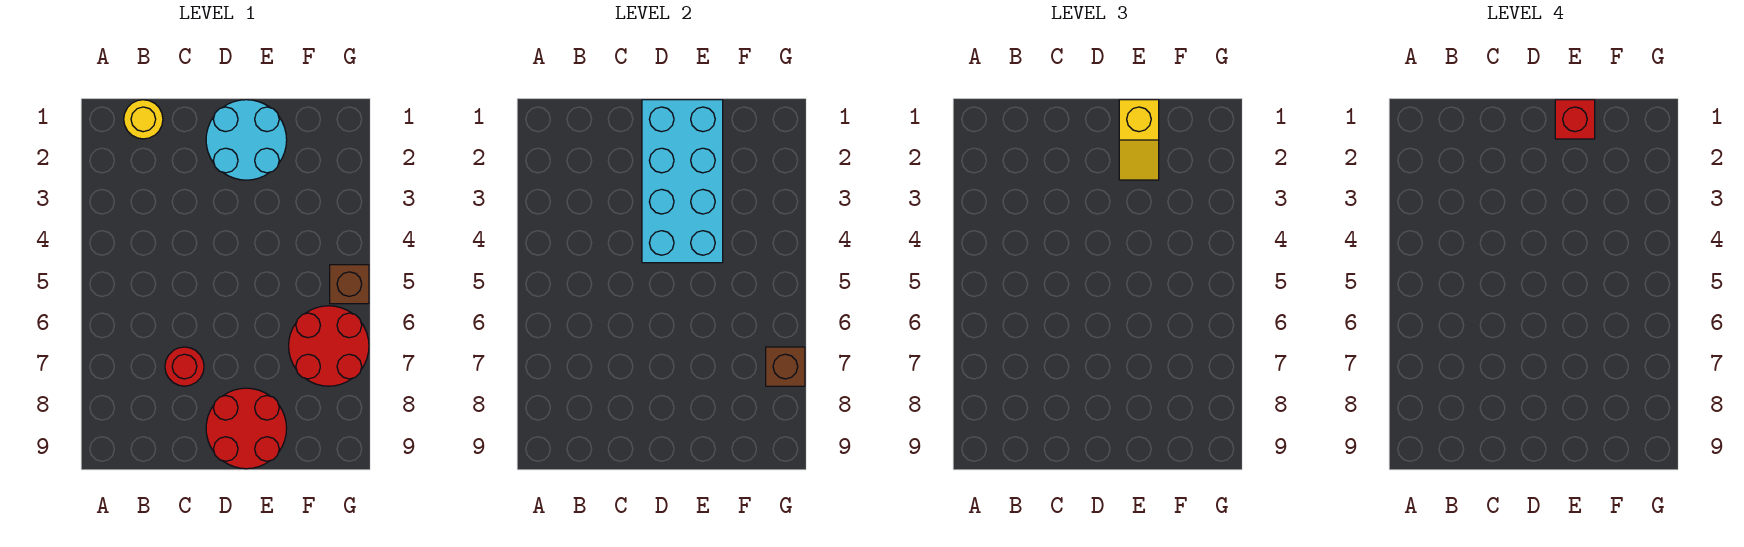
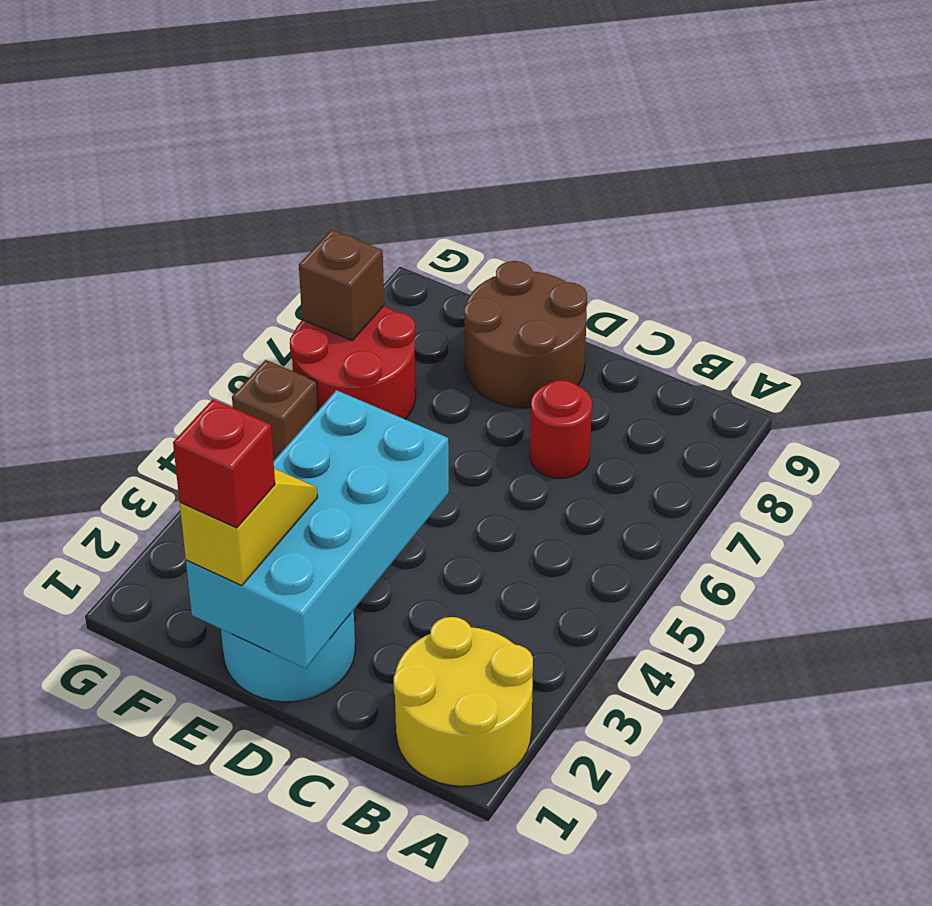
yellow round brick B1 level 1 -> yellow round brick A1:B2 level 1
red round brick D8:E9 level 1 -> brown round brick D8:E9 level 1

